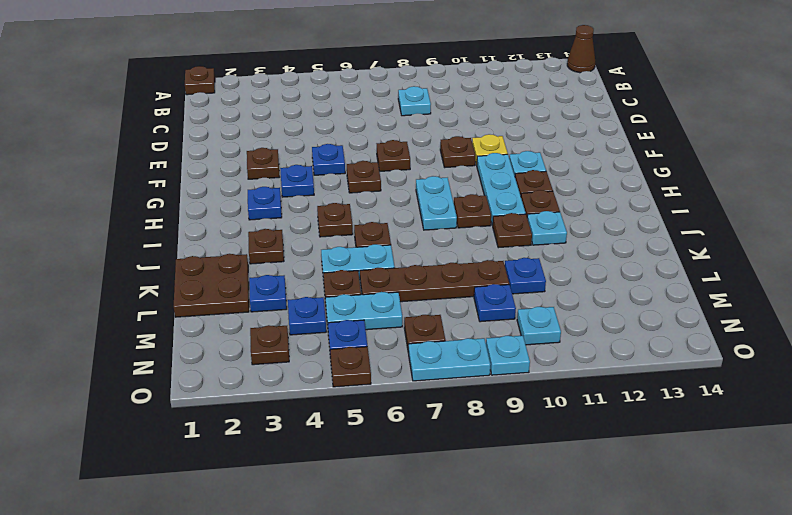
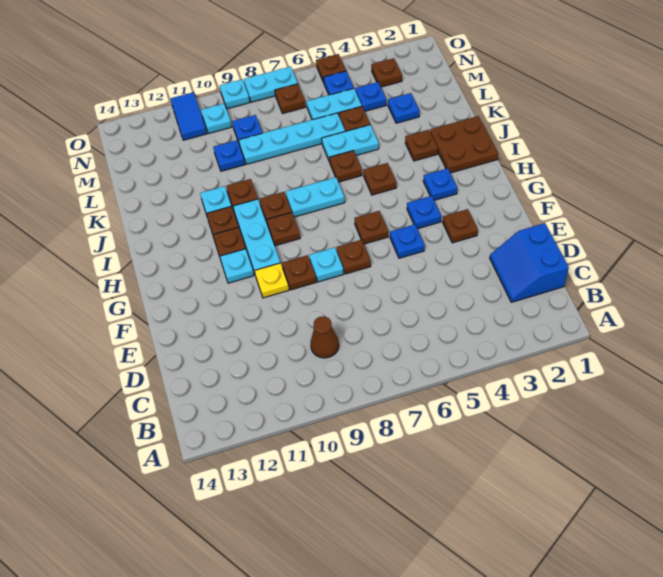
brown plate A1 level 1 -> brown plate H9 level 1
brown cone A14 level 1 -> brown cone C9 level 1
none -> blue slope C1:D2 level 1 top 1
cyan plate C8 level 1 -> cyan plate F8 level 1
cyan plate H8:I8 level 1 -> cyan plate I7:I8 level 1
brown plate K1:L2 level 1 -> brown plate I1:J2 level 1
brown plate L6:L9 level 1 -> cyan plate L6:L9 level 1
none -> blue tile N11:O11 level 1

